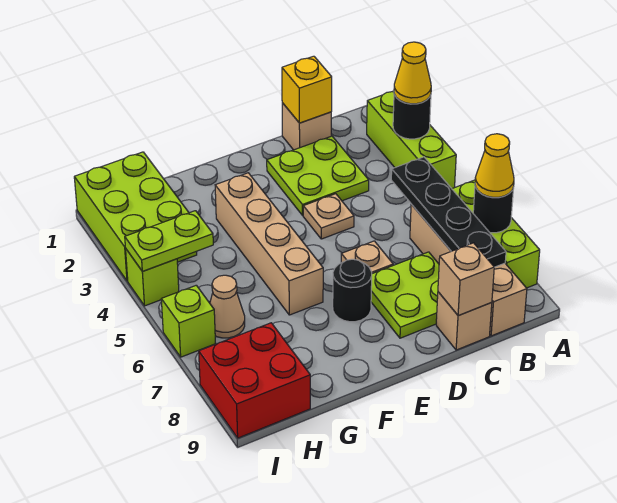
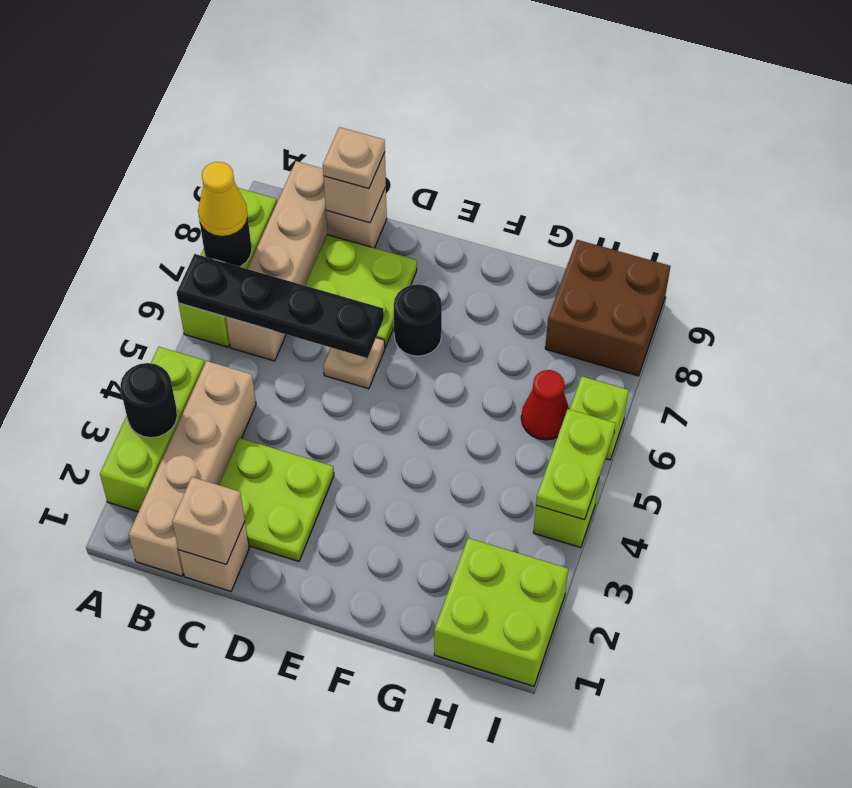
yellow cone A3 level 3 -> none
black plate B5:B8 level 2 -> black plate A6:D6 level 2
yellow brick C1 level 2 -> tan brick C1 level 2
tan plate D4 level 1 -> tan plate C9 level 3
tan brick F3:F6 level 1 -> tan brick B1:B4 level 1
lime brick H1:I3 level 1 -> lime brick H1:I2 level 1
lime plate H4:I4 level 2 -> lime plate I4:I5 level 2
tan cone H6 level 1 -> red cone H6 level 1
red brick H8:I9 level 1 -> brown brick H8:I9 level 1

